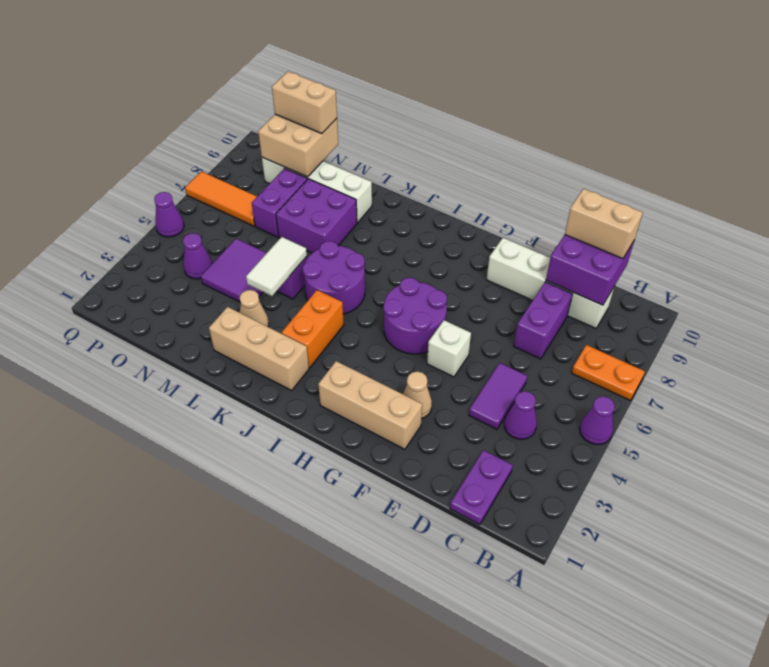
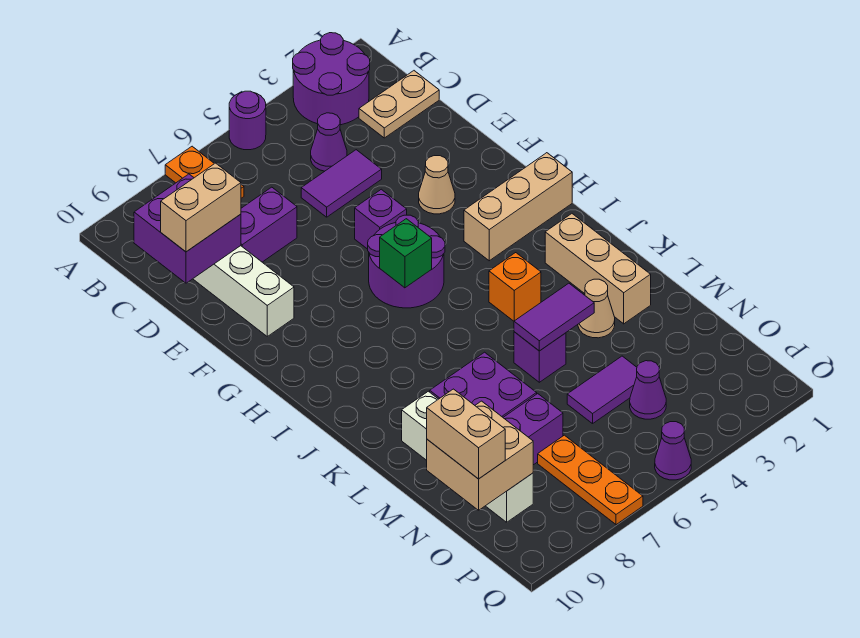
purple cone A5 level 1 -> purple round brick A5 level 1
purple plate C1:C2 level 1 -> tan plate C1:C2 level 1
tan brick C10:D10 level 3 -> tan brick D9:D10 level 3
tan brick F2:H2 level 1 -> tan brick H1:H3 level 1
white brick F5 level 1 -> purple brick F5 level 1
none -> green brick H6 level 2
orange brick J3:J4 level 1 -> orange brick J4 level 1
purple round brick J5:K6 level 1 -> purple round brick A2:B3 level 1
white tile L4:L5 level 2 -> purple tile L4:L5 level 2
purple tile M4:N5 level 1 -> purple tile N4:N5 level 1
orange tile O7:Q7 level 1 -> orange plate O7:Q7 level 1

